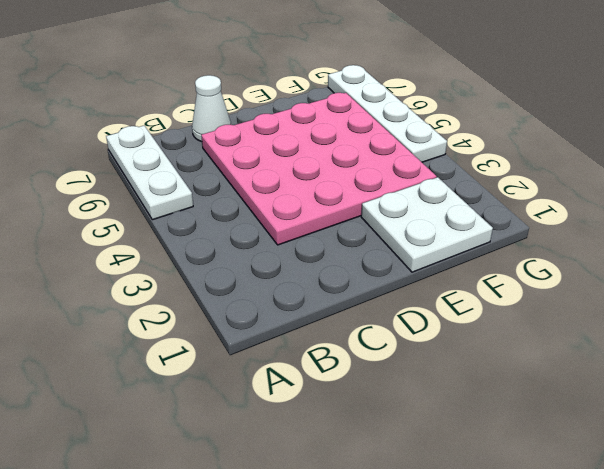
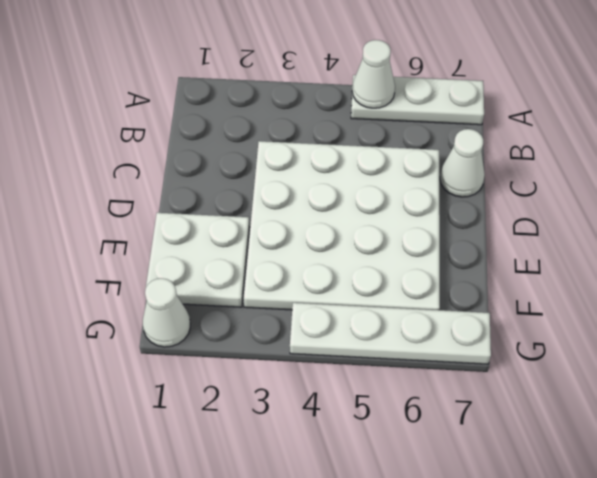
none -> white cone A5 level 2
pink plate C3:F6 level 1 -> white plate C3:F6 level 1
none -> white cone G1 level 1

